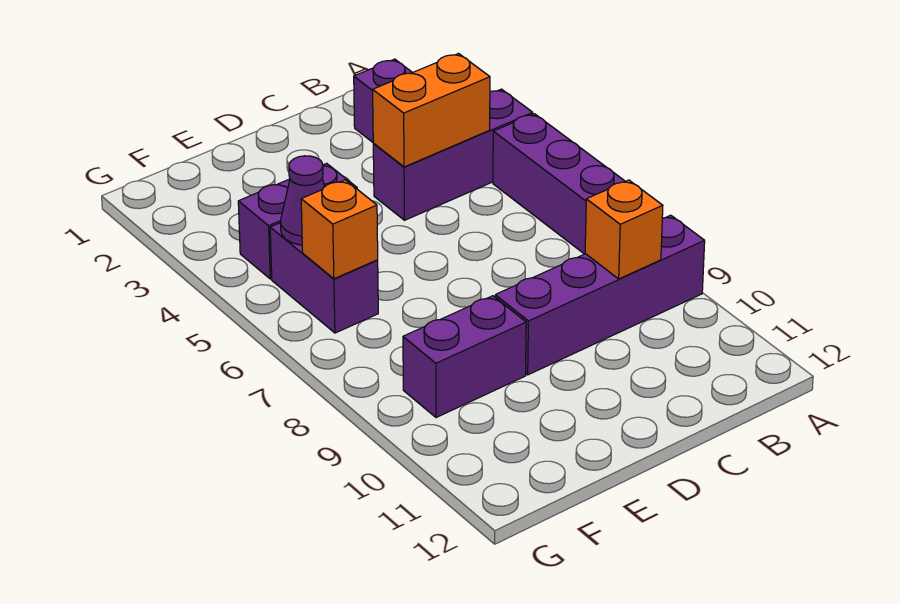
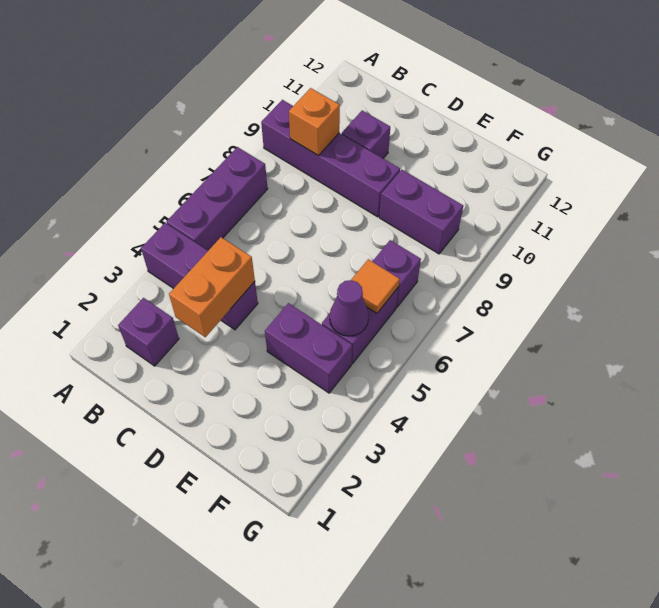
orange brick B4:C4 level 2 -> orange brick C3:C4 level 2
none -> purple brick C10 level 1
orange brick F6 level 2 -> orange tile F6 level 2
none -> purple brick F7 level 1

